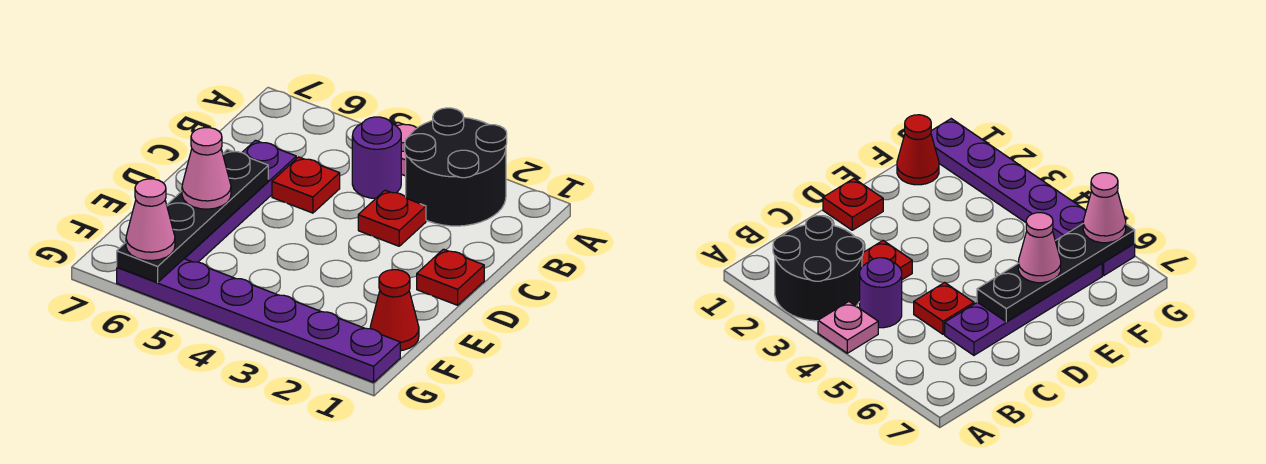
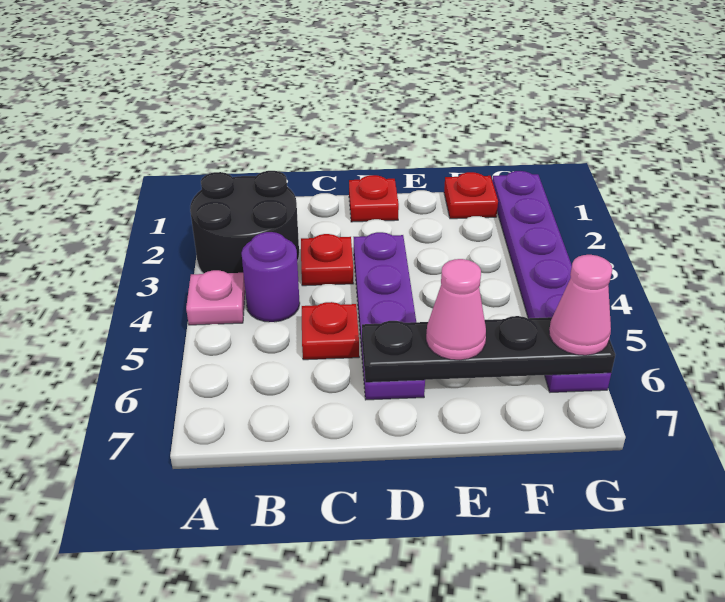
purple plate C6:F6 level 1 -> purple plate D3:D6 level 1
red cone F1 level 1 -> red plate F1 level 1

